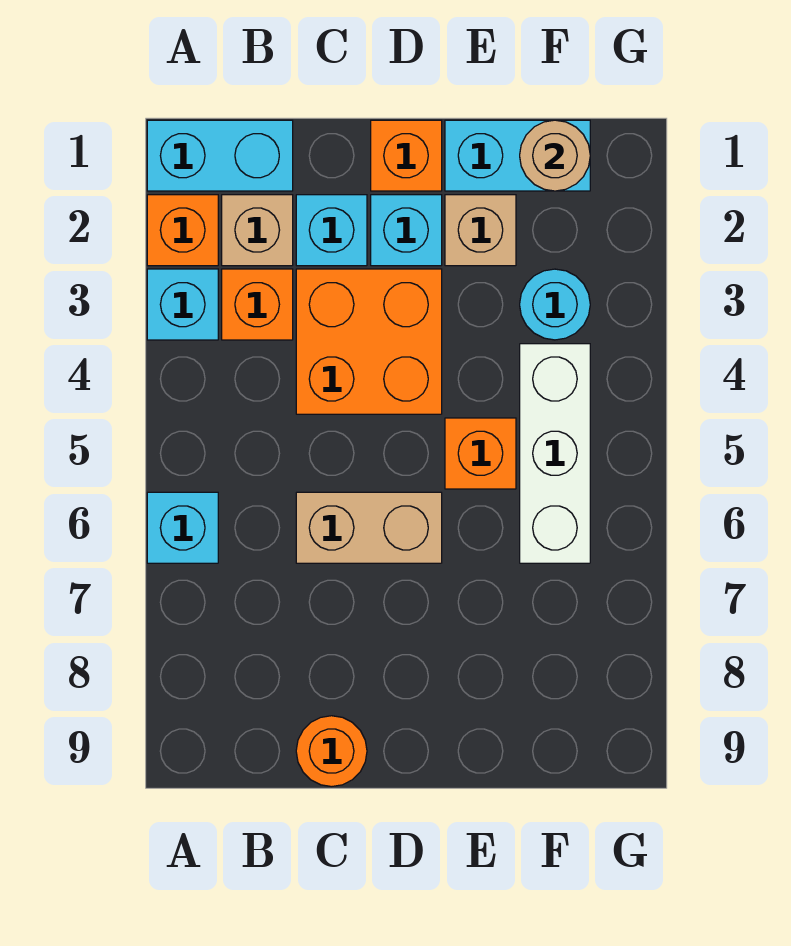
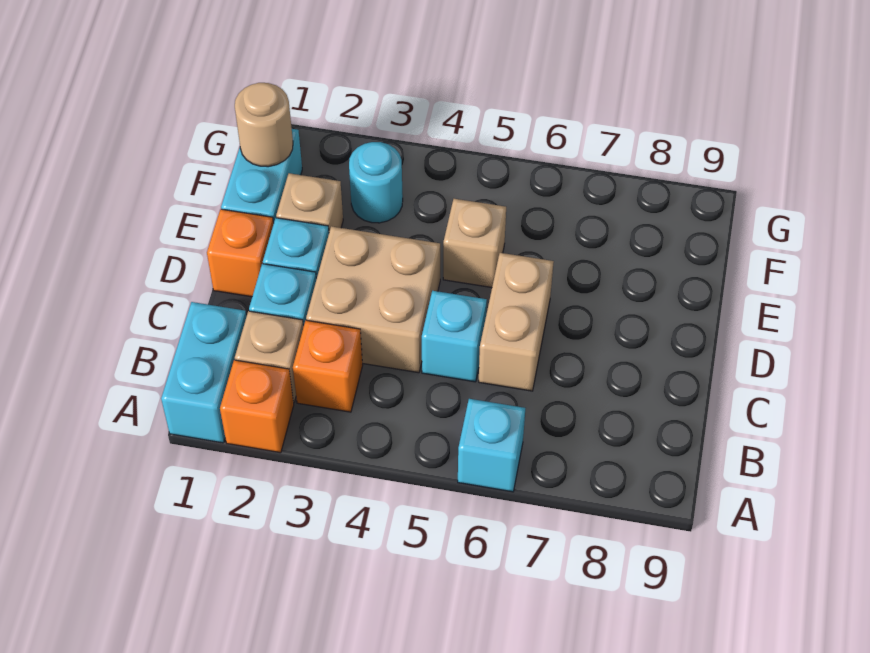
cyan brick A3 level 1 -> cyan brick C5 level 1
orange brick C3:D4 level 1 -> tan brick C3:D4 level 1
orange round brick C9 level 1 -> none
orange brick E5 level 1 -> tan brick E5 level 1
white brick F4:F6 level 1 -> none

